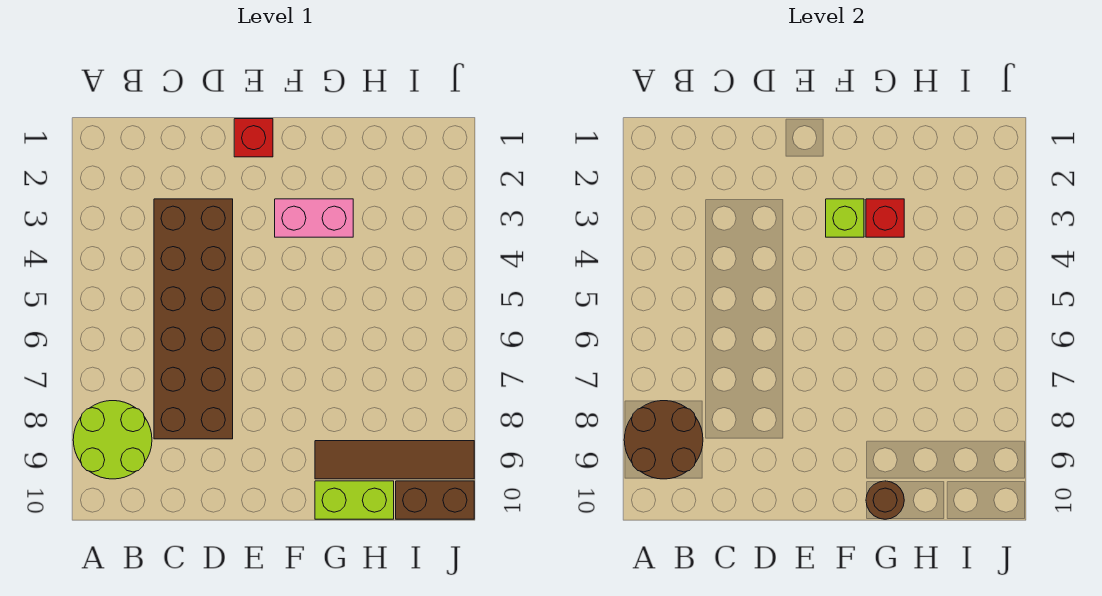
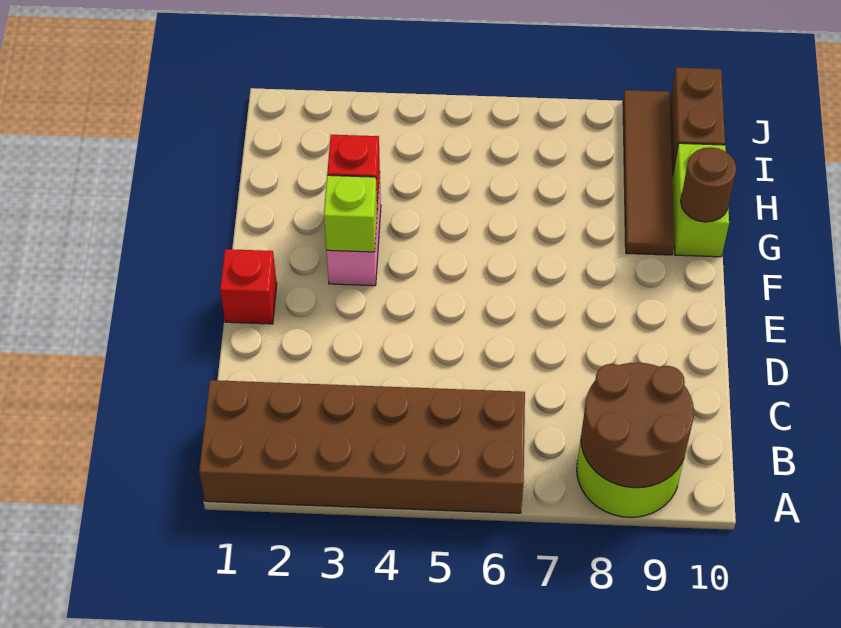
brown brick C3:D8 level 1 -> brown brick A1:B6 level 1

